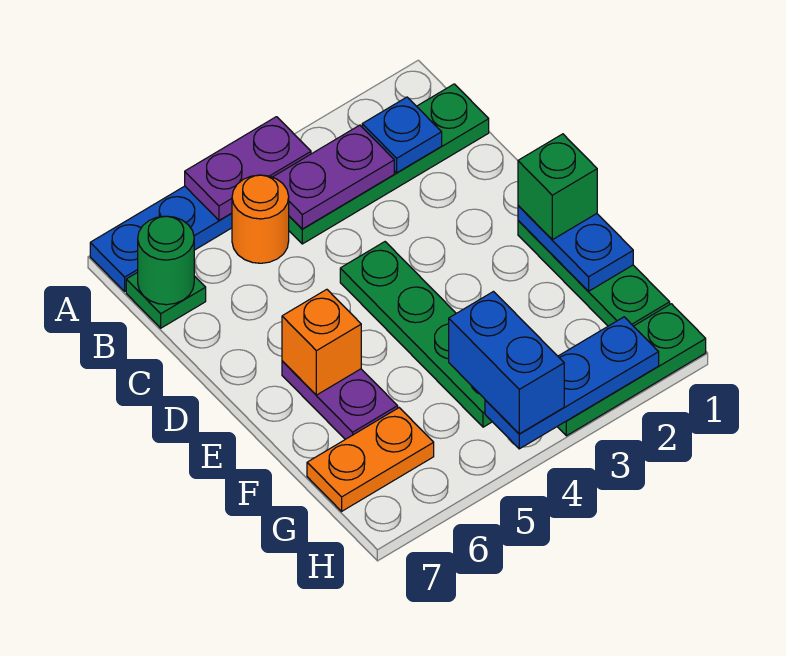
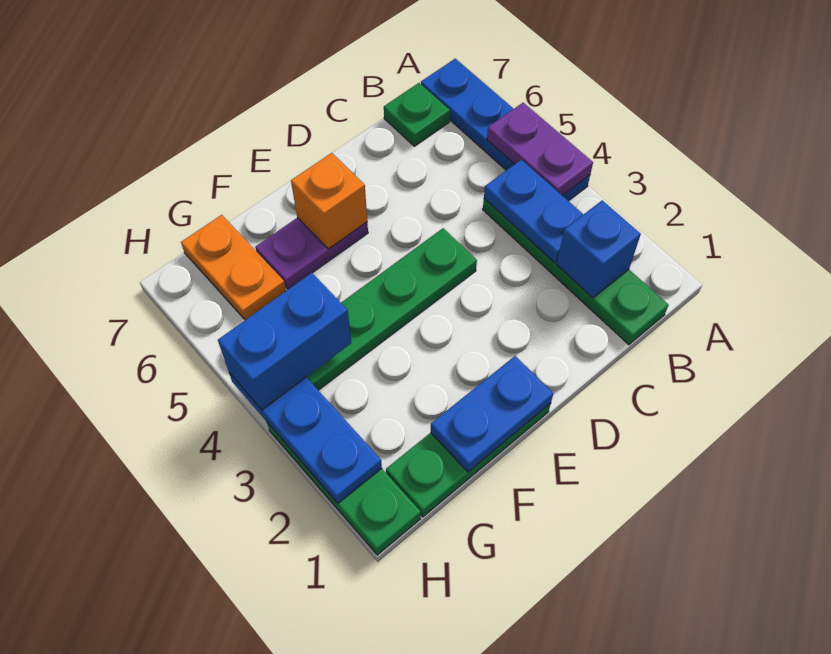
blue plate B2 level 2 -> blue brick B2 level 2
purple plate B3:B4 level 2 -> blue plate B3:B4 level 2
orange round brick B5 level 1 -> none
green round brick B7 level 2 -> none
green brick E1 level 3 -> none

